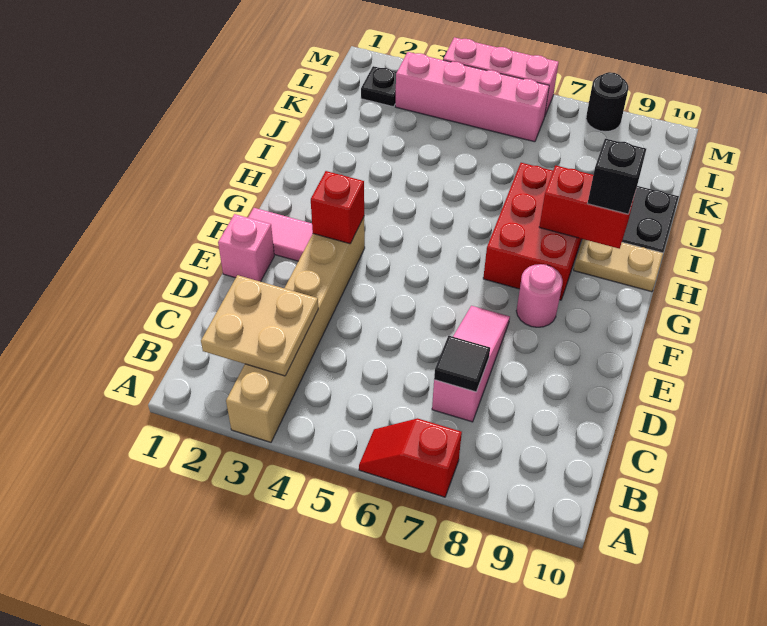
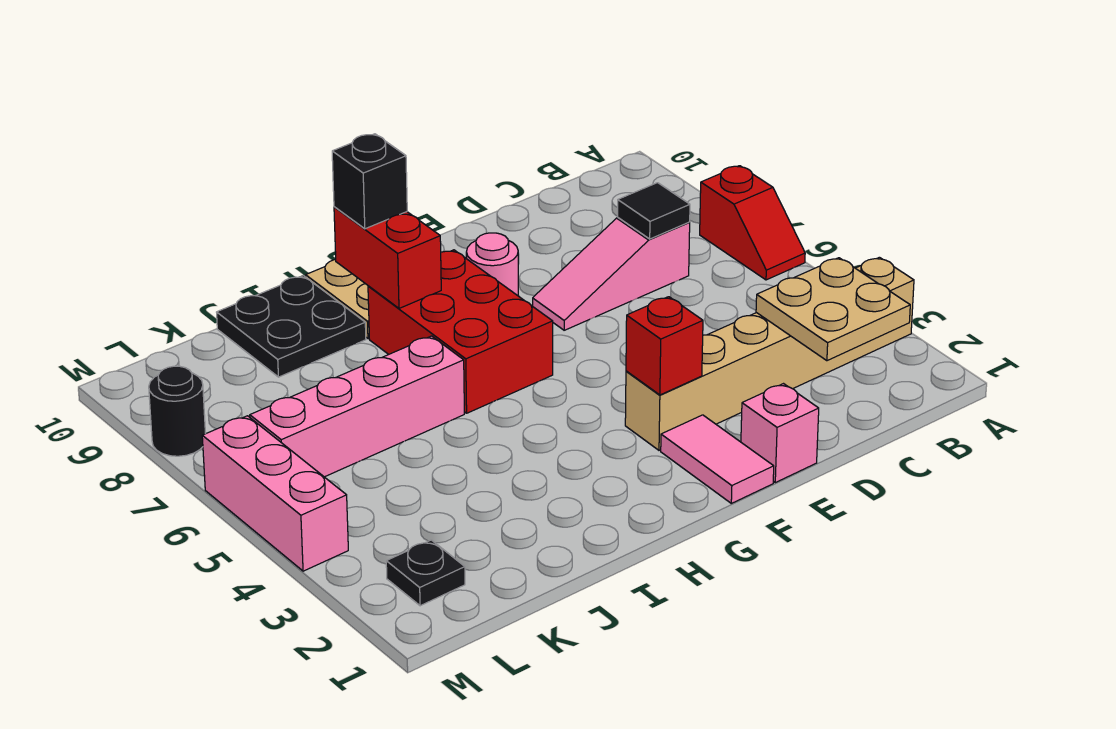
red brick G7:I8 level 1 -> red brick G6:H8 level 1
pink brick L3:L6 level 1 -> pink brick I6:L6 level 1

